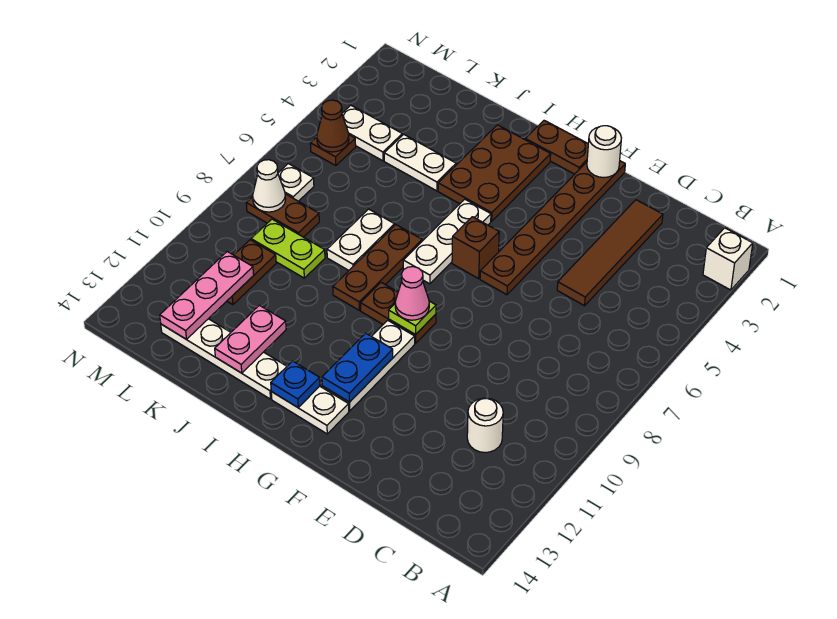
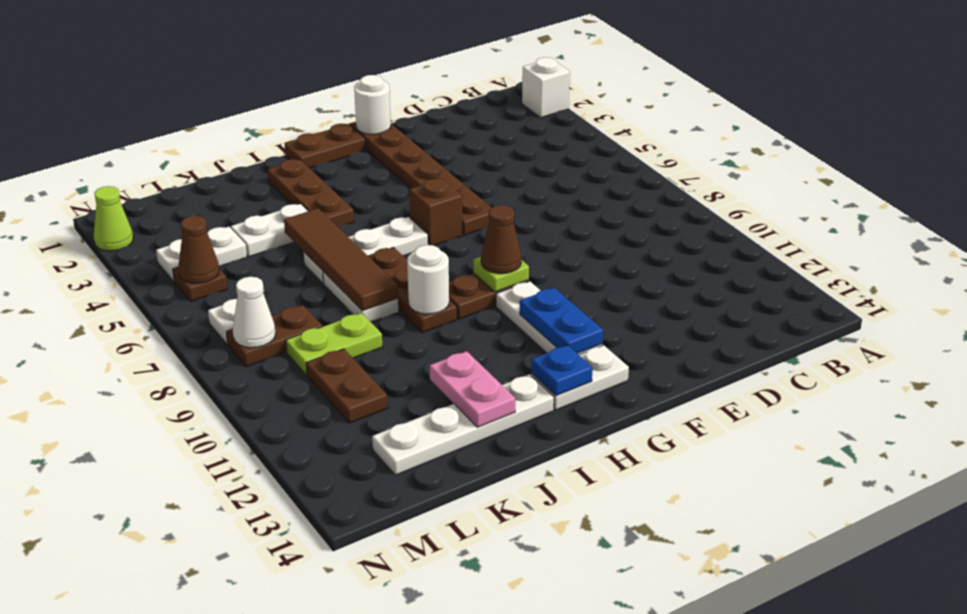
white round brick C11 level 1 -> white round brick I9 level 2
brown tile D2:D5 level 1 -> brown tile J5:J8 level 2
pink cone G9 level 3 -> brown cone G9 level 3
brown plate H2:I4 level 1 -> brown plate I2:I4 level 1
white plate H5:H7 level 1 -> white plate H6:J6 level 1
pink plate L11:L13 level 2 -> none
none -> lime cone N2 level 1

